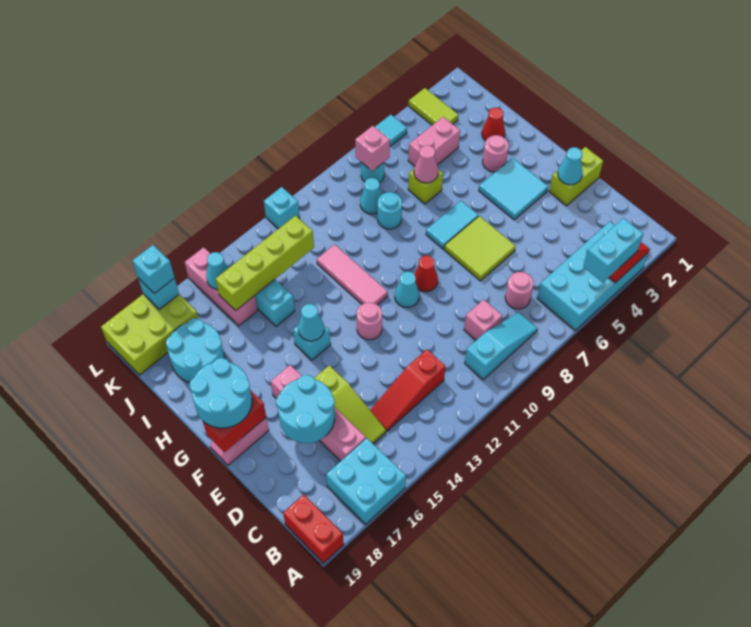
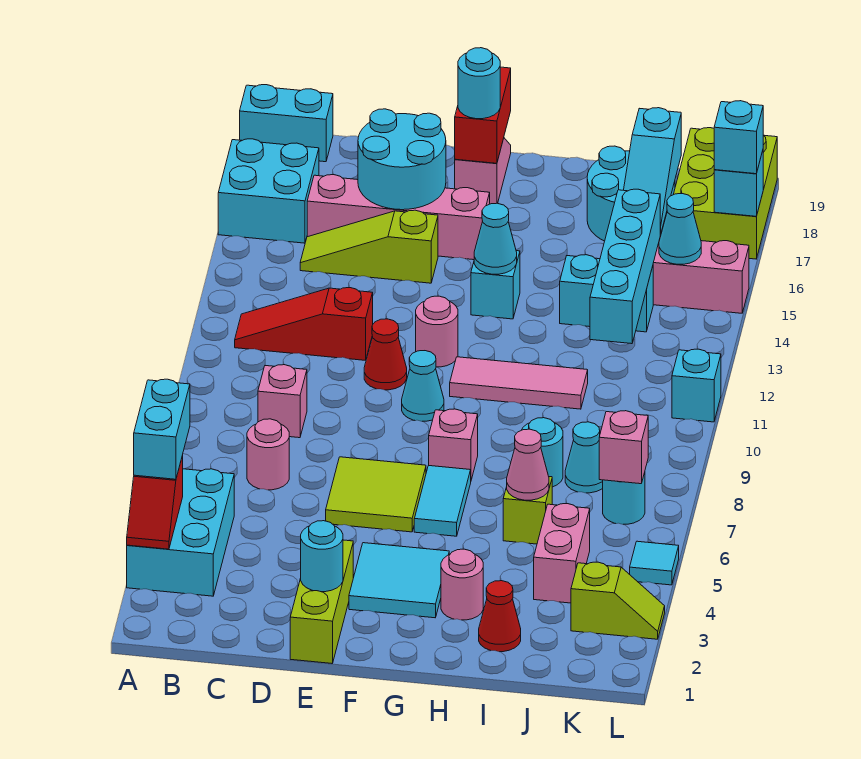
cyan brick A3:B6 level 1 -> cyan brick A3:B5 level 1
red brick A19:B19 level 1 -> cyan brick A19:B19 level 1
cyan slope B8:B10 level 1 top 10 -> cyan slope J16:J18 level 2 top 18
red slope C12:C14 level 1 top 12 -> red slope B12:D12 level 1 top D
lime brick E1:E2 level 1 -> lime brick E1:E3 level 1
cyan cone E2 level 2 -> cyan round brick E2 level 2
red cone F9 level 1 -> red cone E11 level 1
cyan round brick F18:G19 level 3 -> cyan round brick F18 level 3
none -> pink brick G8 level 1
lime brick J12:J15 level 2 -> cyan brick J12:J15 level 2
lime tile K3:L3 level 1 -> lime slope K3:L3 level 1 top K

